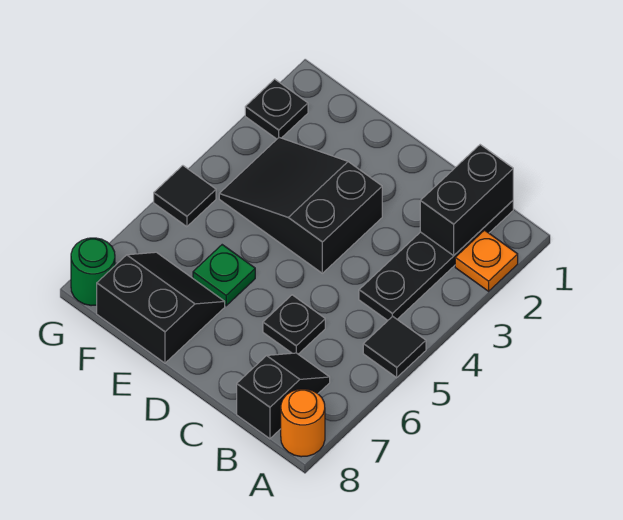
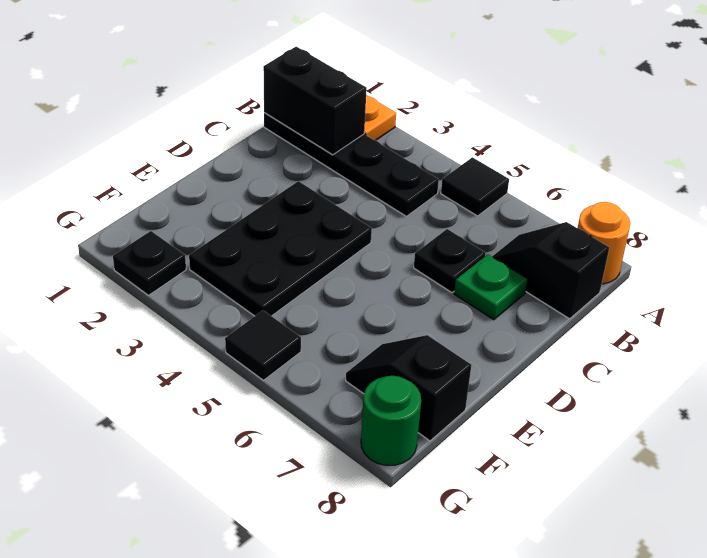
black slope D3:F4 level 1 top D -> black plate D3:F4 level 1
green plate E6 level 1 -> green plate C7 level 1
black slope E7:F8 level 1 top 8 -> black slope F7:F8 level 1 top 8

